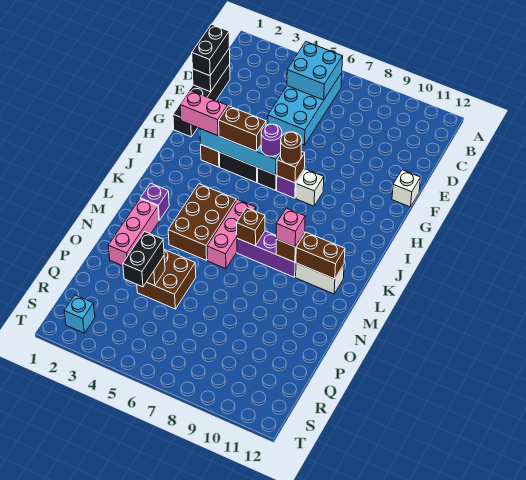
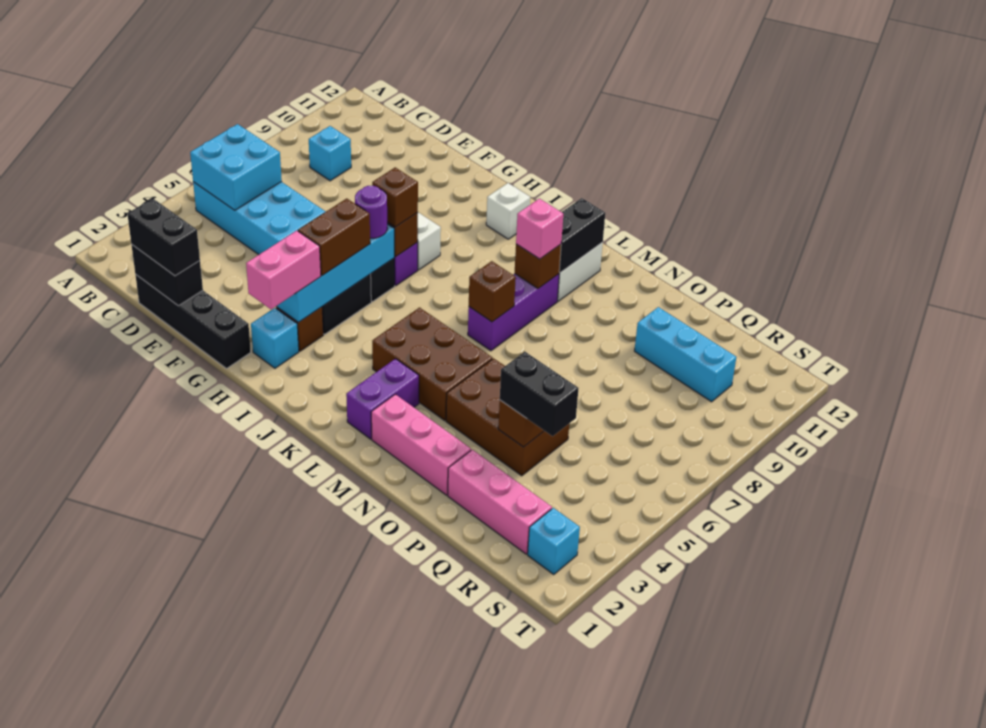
none -> cyan brick C9 level 1
white brick F12 level 1 -> white brick I11 level 1
none -> cyan brick H2 level 1
brown round brick H7 level 3 -> brown brick H7 level 3
pink brick K6:M6 level 1 -> pink brick P2:R2 level 1
purple brick L2 level 1 -> purple brick L2:L3 level 1
brown brick L10:L11 level 2 -> black brick L10:L11 level 2
brown brick O4:P5 level 1 -> brown brick N4:P5 level 1
none -> cyan brick P10:R10 level 1

